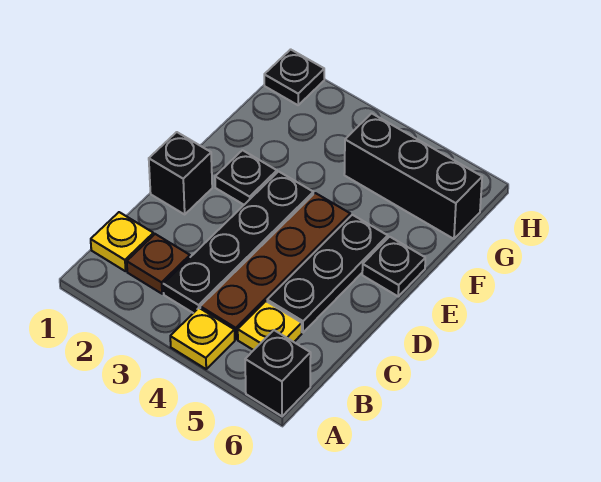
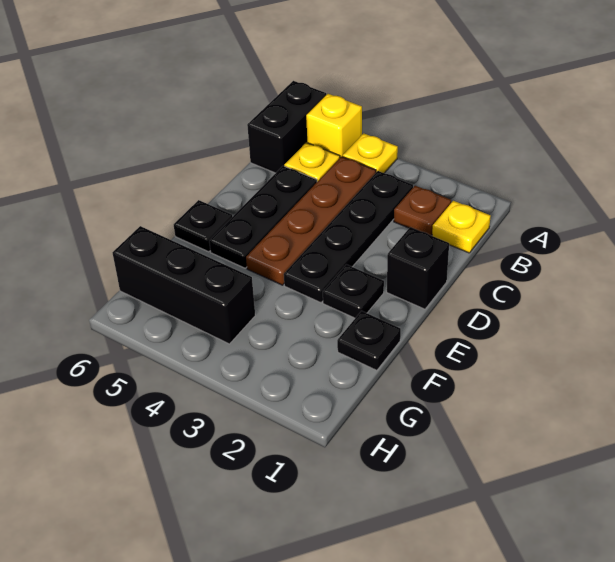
none -> yellow brick A5 level 1
black brick A6 level 1 -> black brick A6:B6 level 1
black plate H1 level 1 -> black plate F1 level 1

